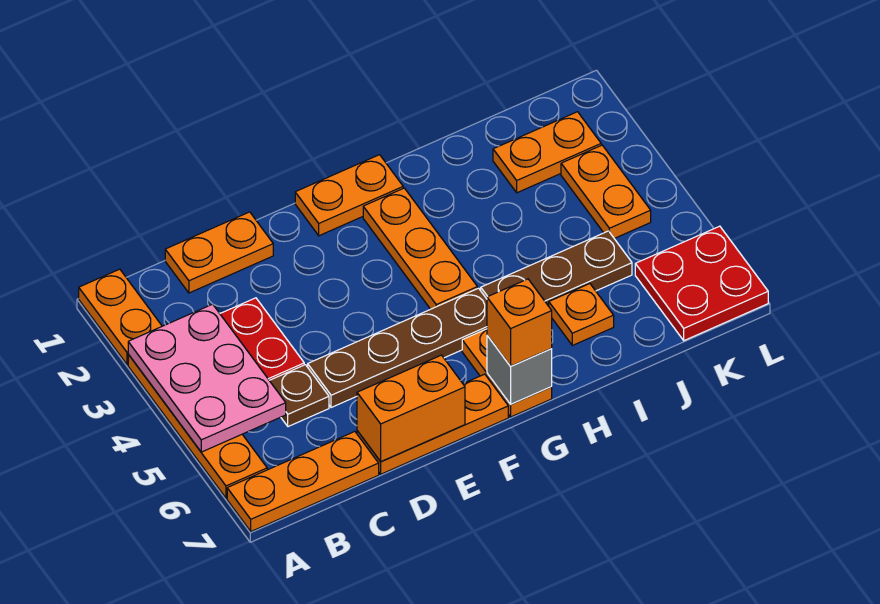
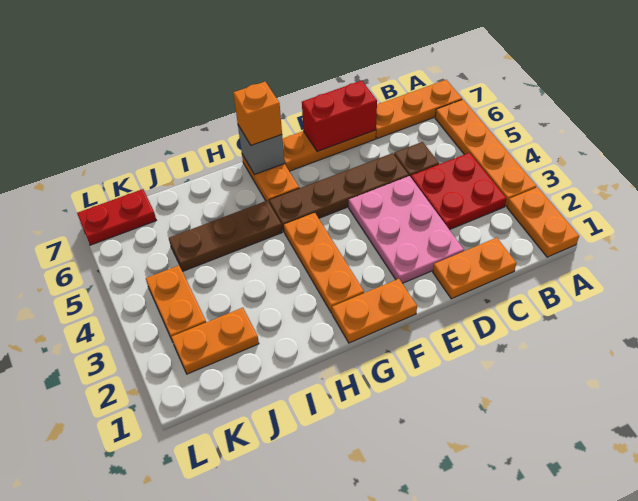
pink plate A3:B5 level 2 -> pink plate D2:E4 level 1
orange brick D7:E7 level 2 -> red brick D7:E7 level 2
orange plate I6 level 1 -> none
red plate K6:L7 level 1 -> red plate K7:L7 level 1

